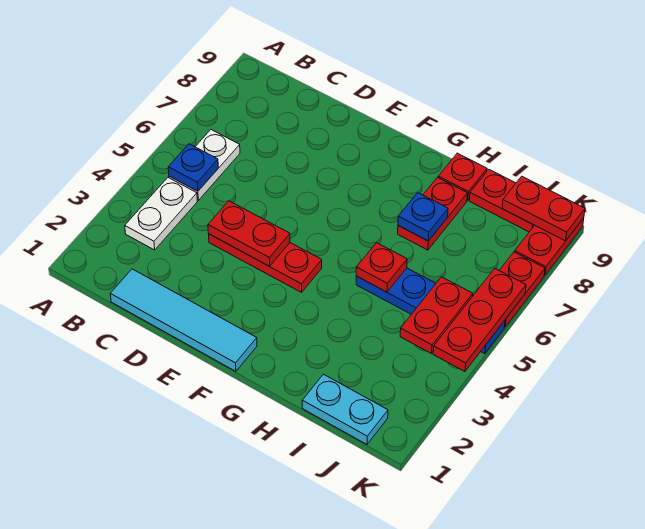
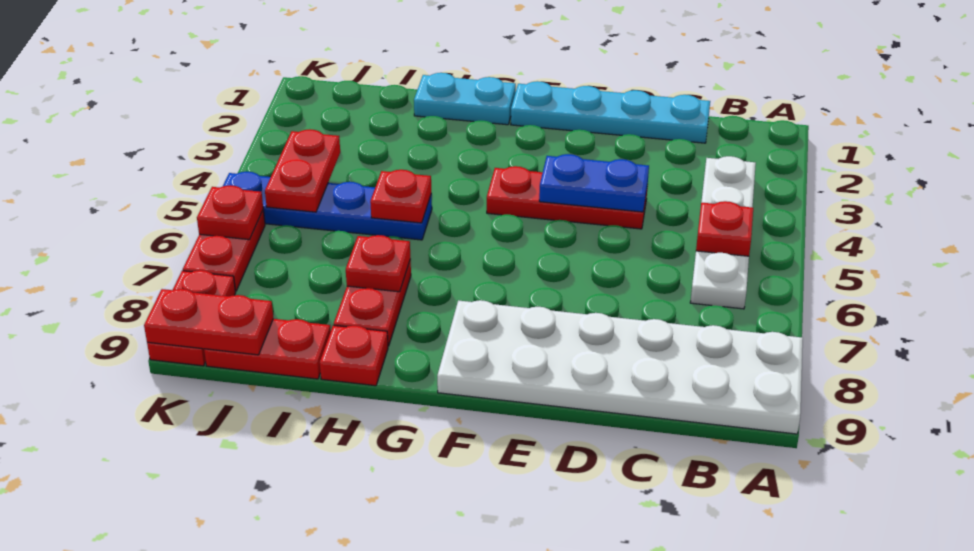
none -> white plate A8:F9 level 1
blue plate B5 level 2 -> red plate B5 level 2
cyan tile C1:F1 level 1 -> cyan plate C1:F1 level 1
red plate D4:E4 level 2 -> blue plate D4:E4 level 2
blue plate H7 level 2 -> red plate H7 level 2
cyan plate I1:J1 level 1 -> cyan plate G1:H1 level 1
red plate K4:K6 level 2 -> red plate K6 level 2

